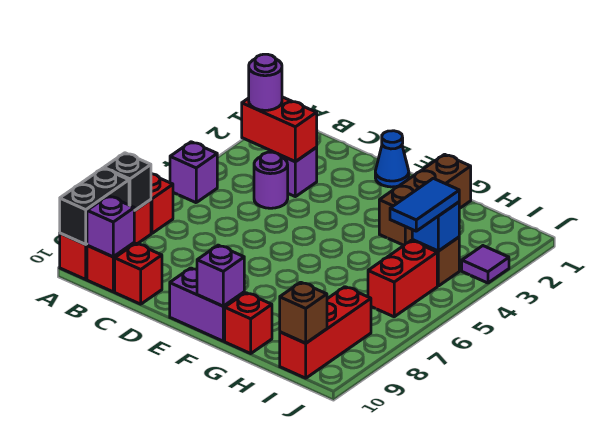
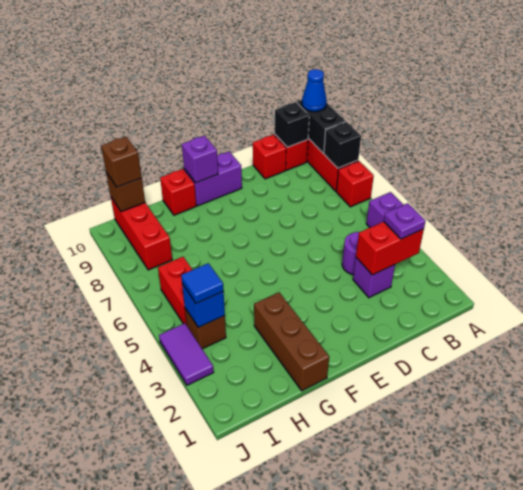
purple round brick B3 level 3 -> purple plate B3 level 3
purple brick B10 level 2 -> black brick B10 level 2
blue cone E1 level 1 -> blue cone A10 level 3
blue tile I4:I5 level 3 -> blue tile I4 level 3
none -> brown brick I10 level 3
purple tile J3 level 1 -> purple tile J3:J4 level 1

